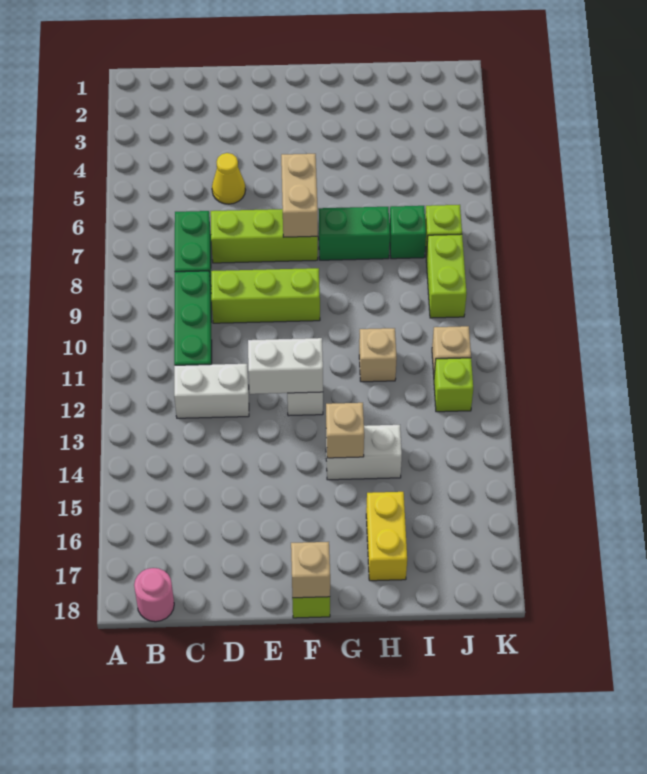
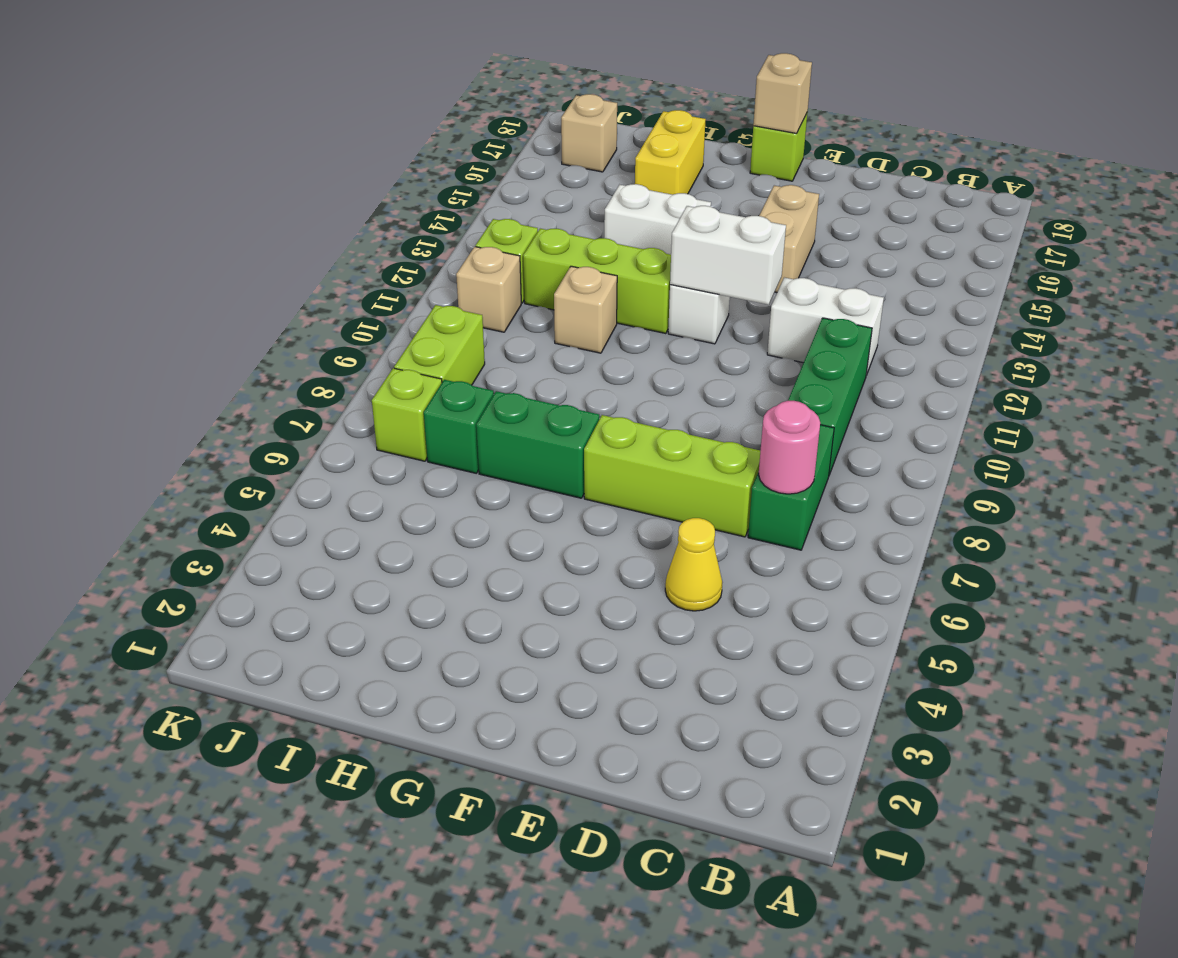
pink round brick B18 level 1 -> pink round brick C7 level 2
lime brick D9:F9 level 1 -> lime brick G12:I12 level 1
tan brick F6:F7 level 2 -> tan brick E14:E15 level 1
tan brick G14 level 2 -> tan brick J17 level 1

